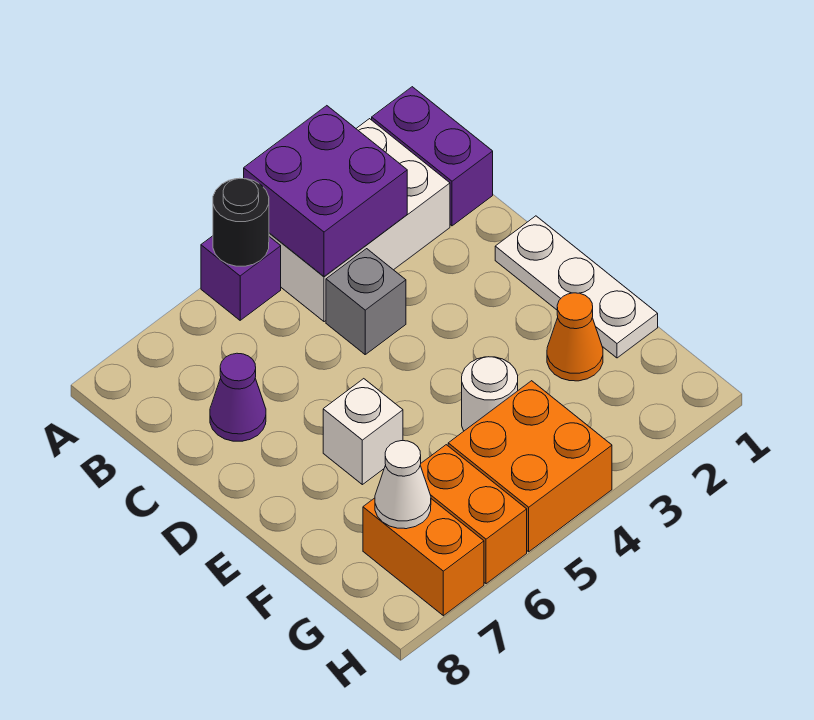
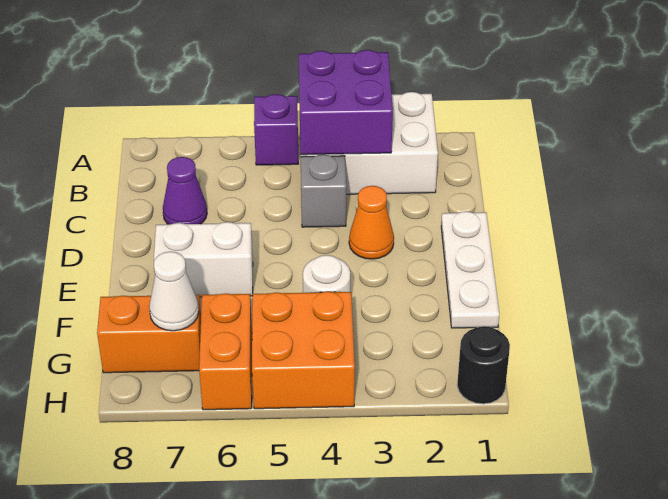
purple brick A1:B1 level 1 -> none
black round brick A5 level 2 -> black round brick H1 level 1
white brick E6 level 1 -> white brick E6:E7 level 1
orange cone F2 level 1 -> orange cone D3 level 1
orange brick G7:H7 level 1 -> orange brick G7:G8 level 1

